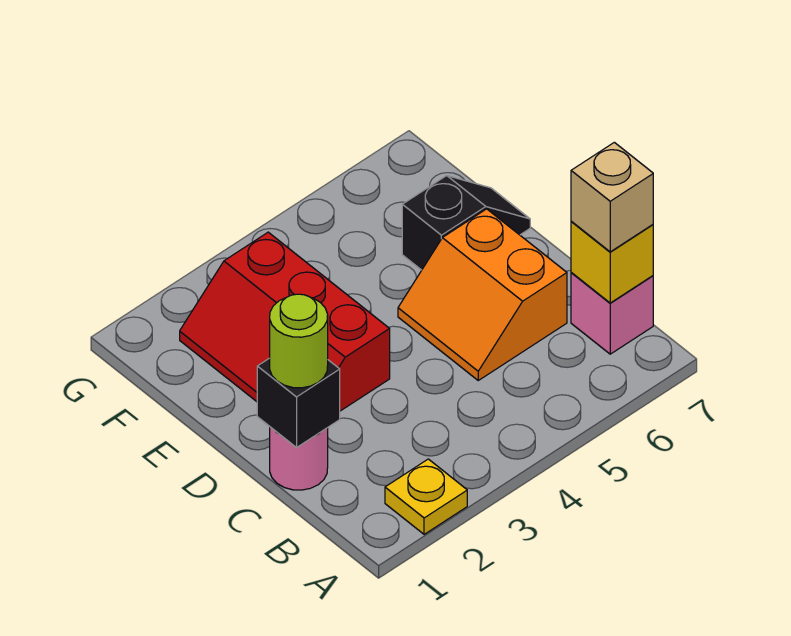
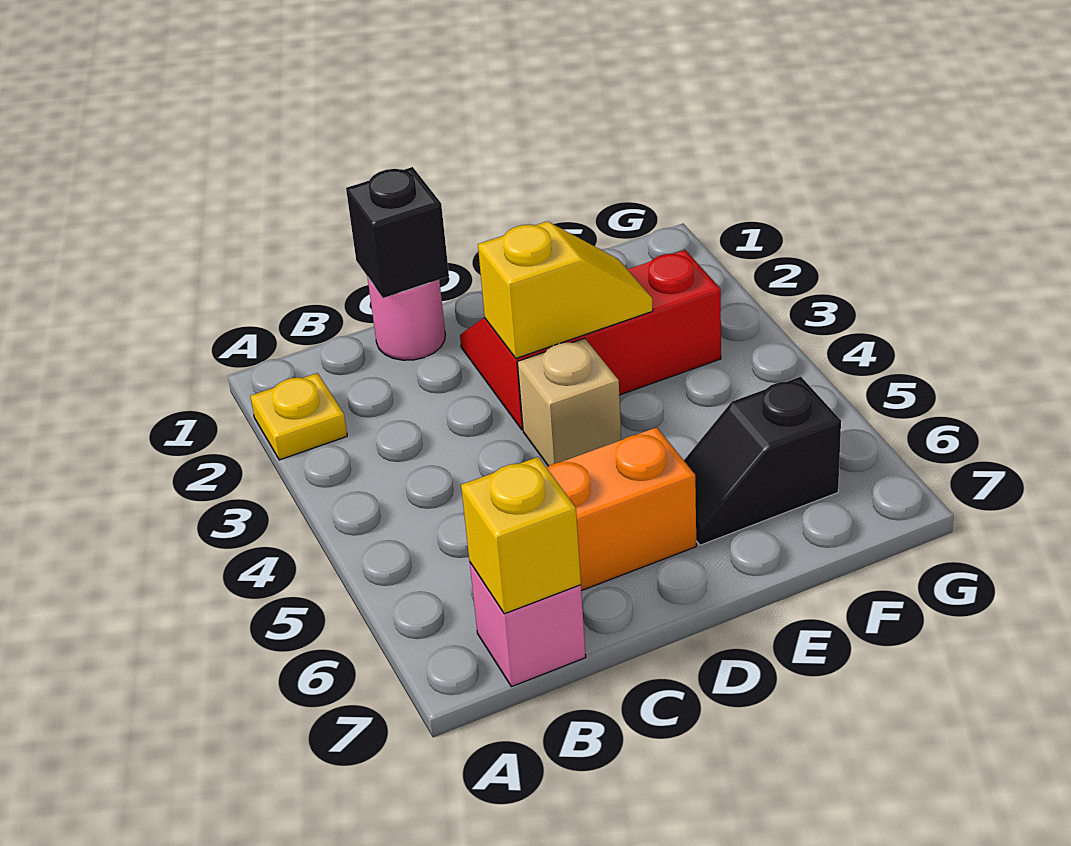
tan brick B7 level 3 -> tan brick D4 level 1
lime round brick C1 level 3 -> none
none -> yellow slope D3:E3 level 2 top D
black slope E6:E7 level 1 top 6 -> black slope E6:F6 level 1 top F

